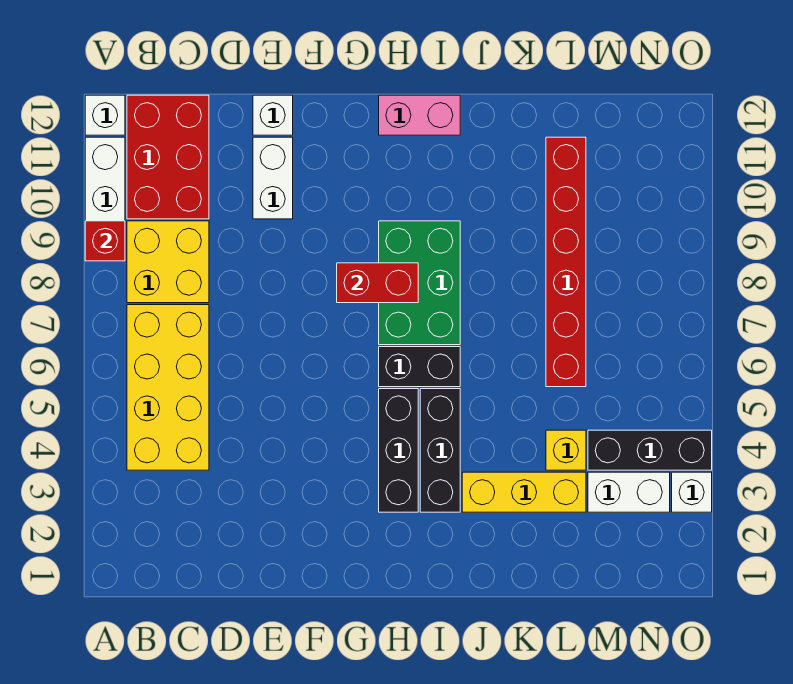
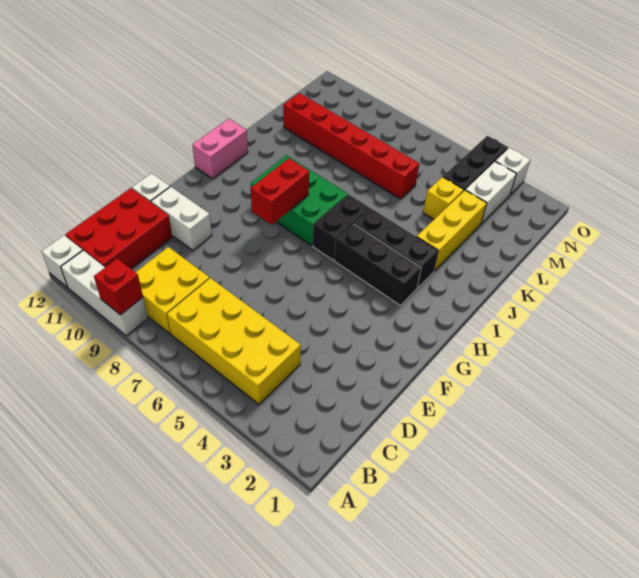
red brick B10:C12 level 1 -> red brick B11:D12 level 1

